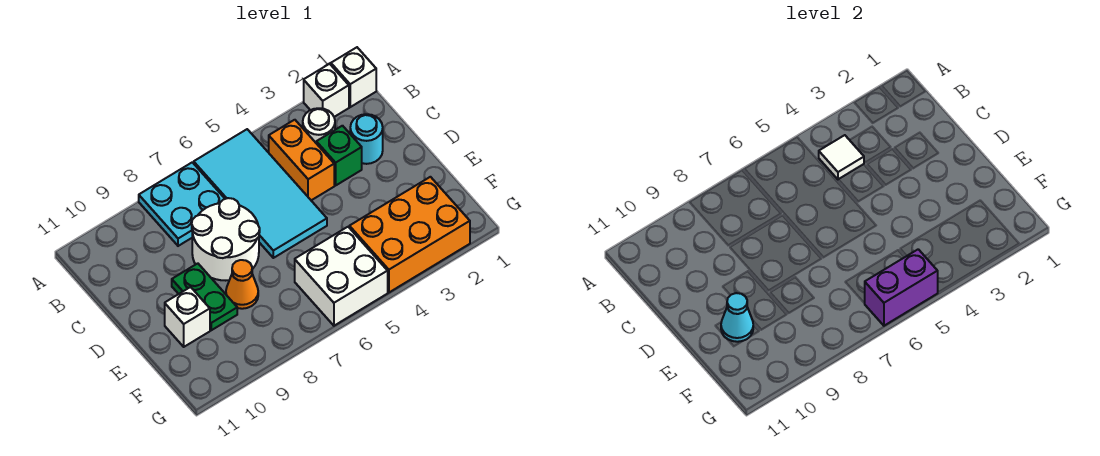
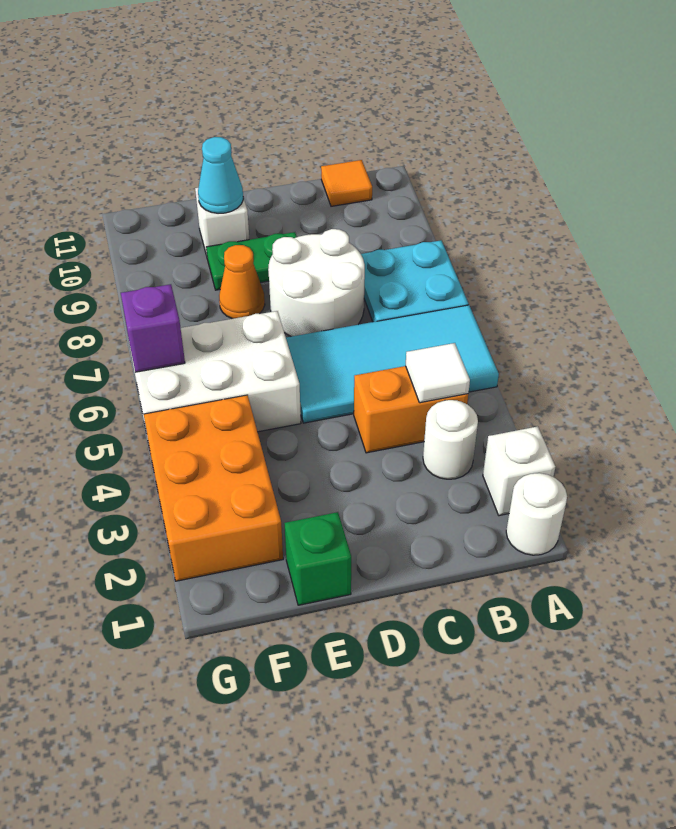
white brick A1 level 1 -> white round brick A1 level 1
none -> orange tile B11 level 1
cyan round brick C2 level 1 -> none
green brick C3 level 1 -> green brick E1 level 1
white brick F5:G6 level 1 -> white brick E5:G6 level 1
purple brick G5:G6 level 2 -> purple brick G6 level 2

